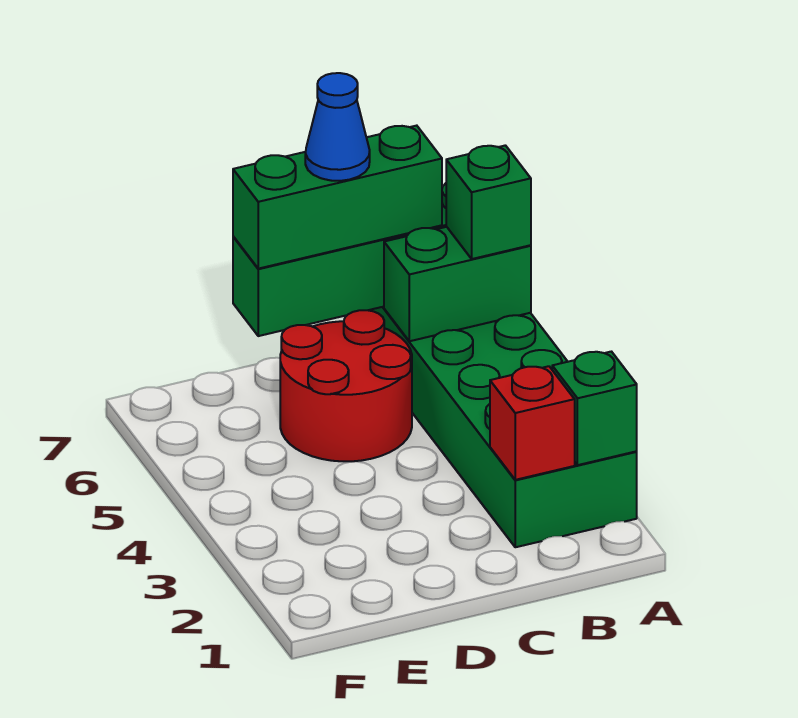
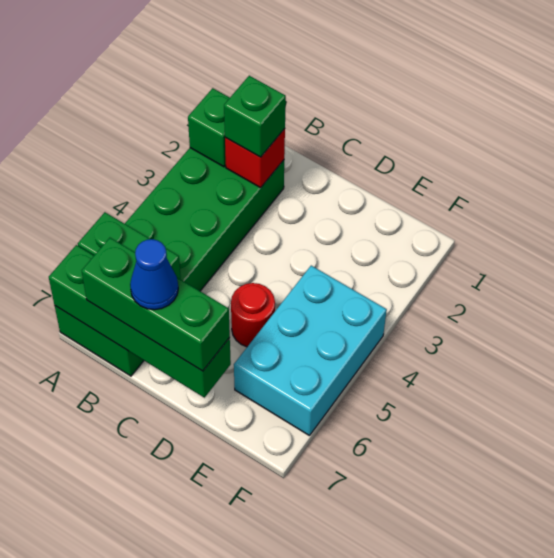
green brick A6 level 3 -> green brick B2 level 3
red round brick C5:D6 level 1 -> red round brick D5 level 1
none -> cyan brick E4:F6 level 1

